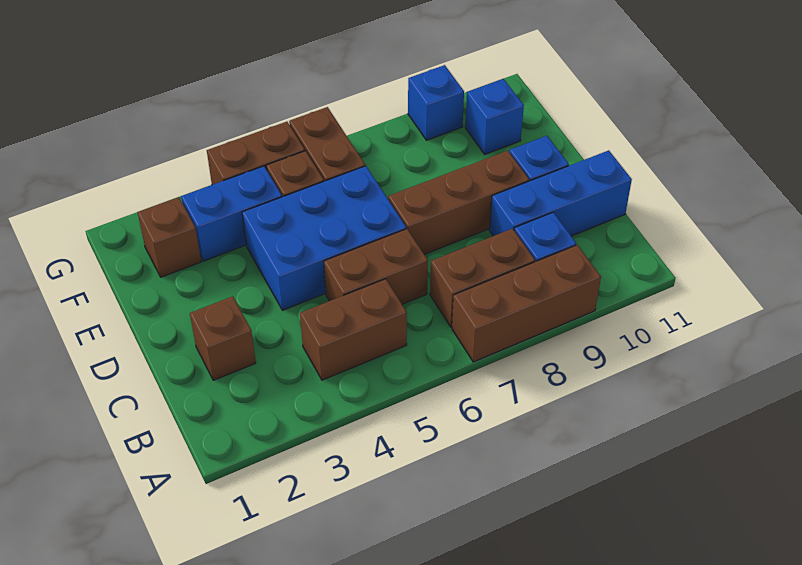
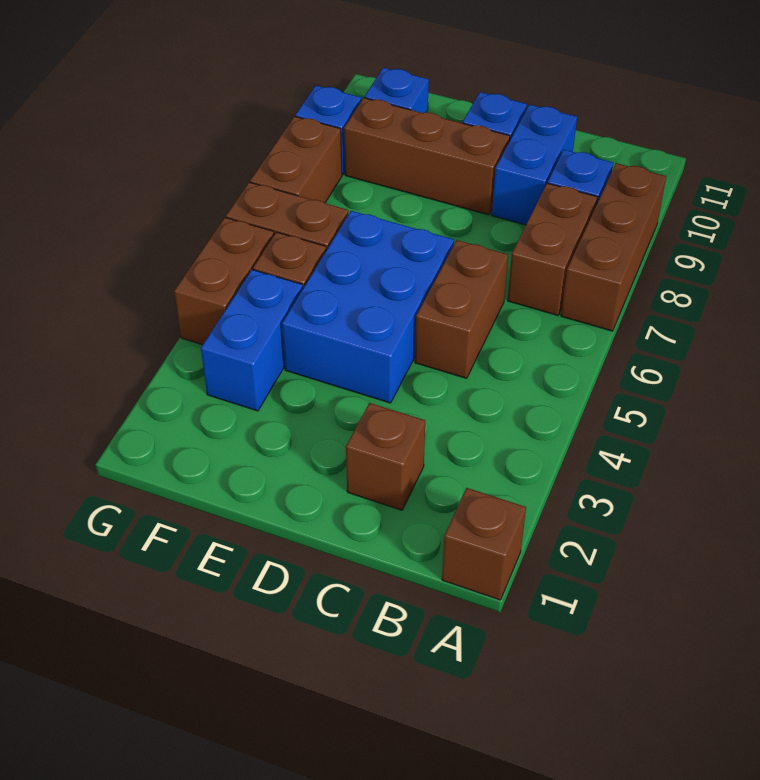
brown brick B4:B5 level 1 -> brown brick G7:G8 level 1
blue brick C9:C11 level 1 -> blue brick C9:C10 level 1
brown brick D7:D9 level 1 -> brown brick D9:F9 level 1
brown brick F2 level 1 -> brown brick A1 level 1

